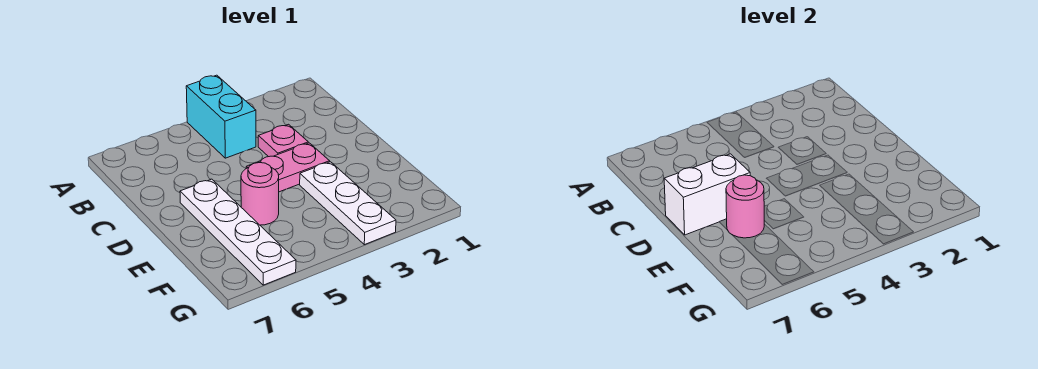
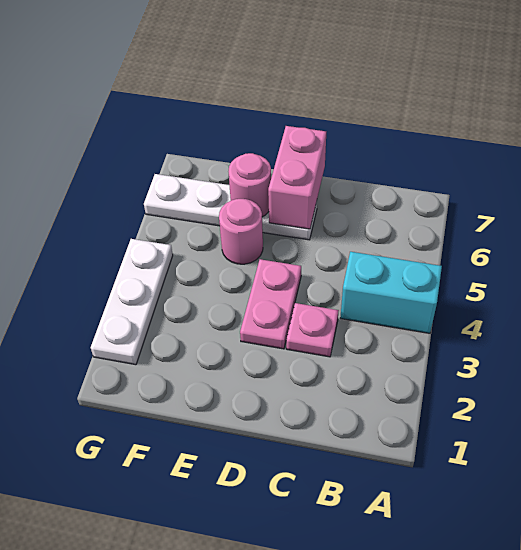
white brick D6:D7 level 2 -> pink brick D6:D7 level 2
white plate E3:G3 level 1 -> white plate G2:G4 level 1

